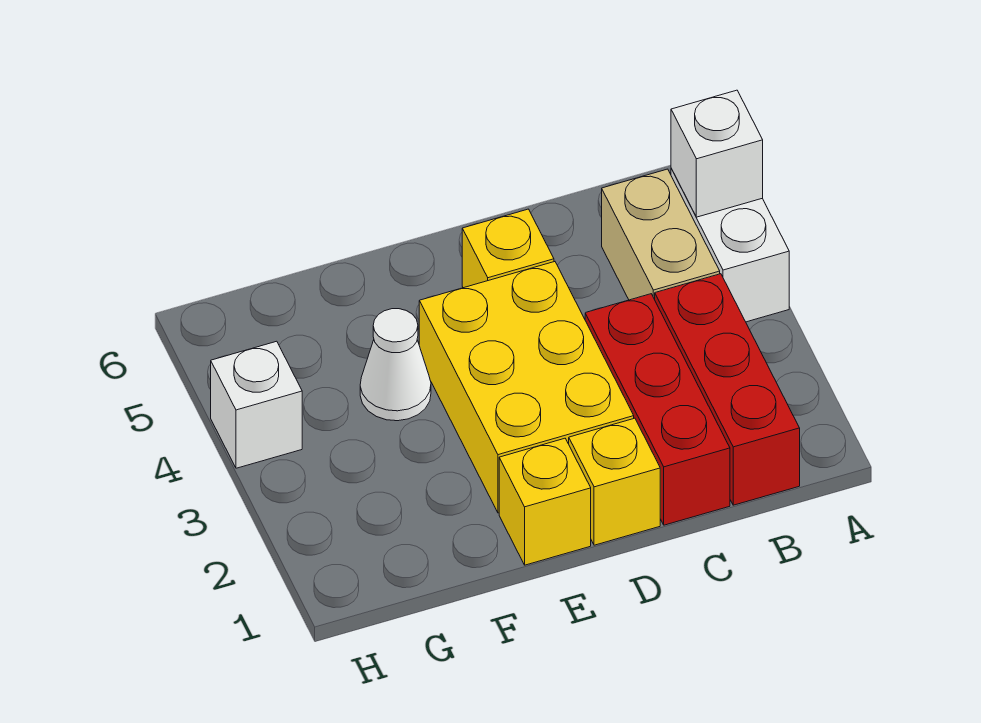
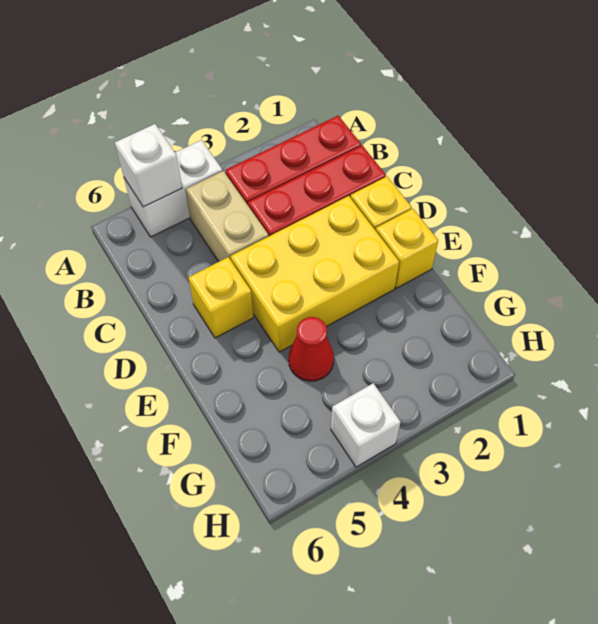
tan brick B4:B5 level 1 -> tan brick B4:C4 level 1
white cone F4 level 1 -> red cone F4 level 1

